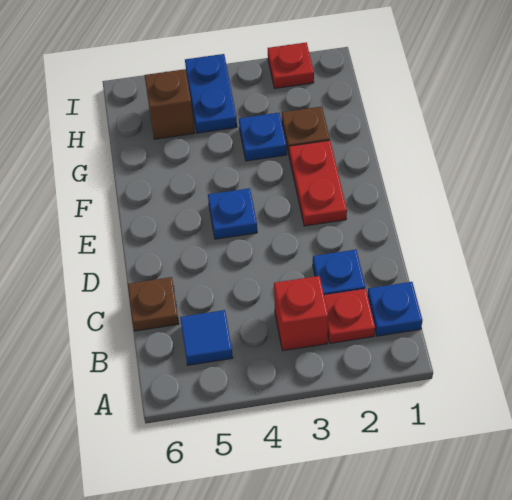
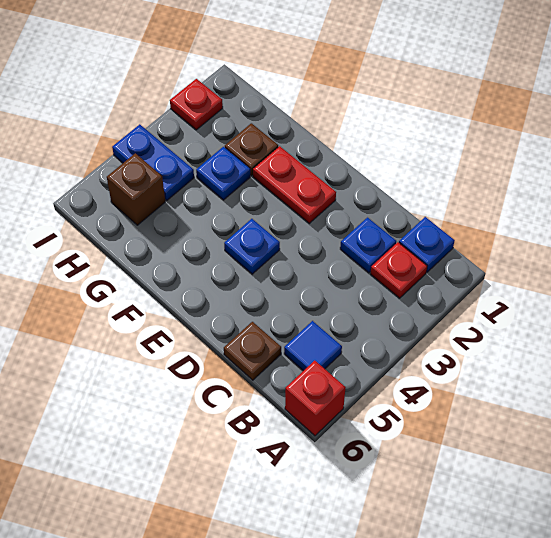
red brick B3 level 1 -> red brick A6 level 1

